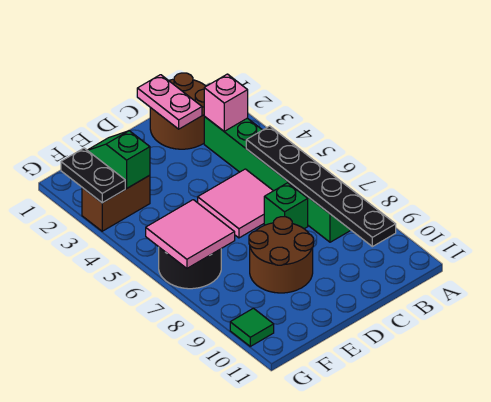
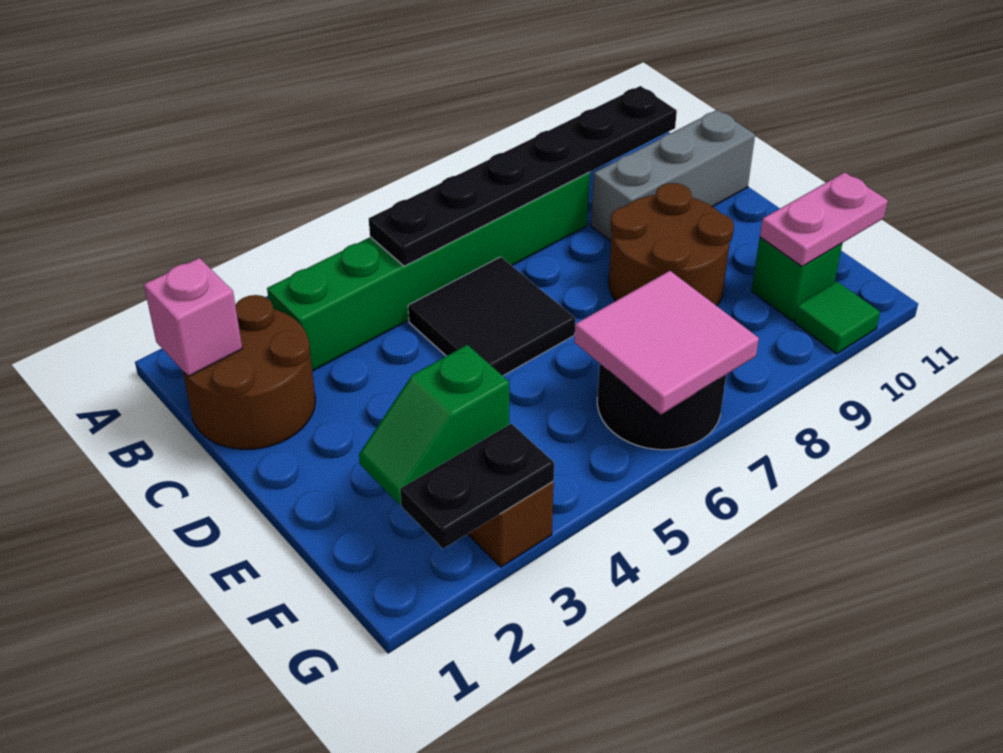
pink brick B3 level 2 -> pink brick B1 level 2
pink plate C1:C2 level 2 -> pink plate F10:F11 level 2
pink tile C5:D6 level 1 -> black tile C5:D6 level 1
green brick C7 level 1 -> green brick F10 level 1
none -> grey brick C9:C11 level 1

